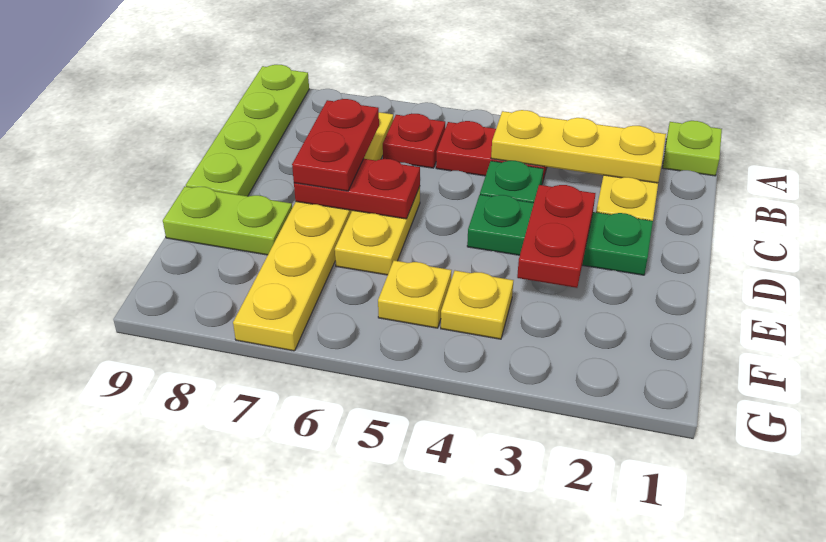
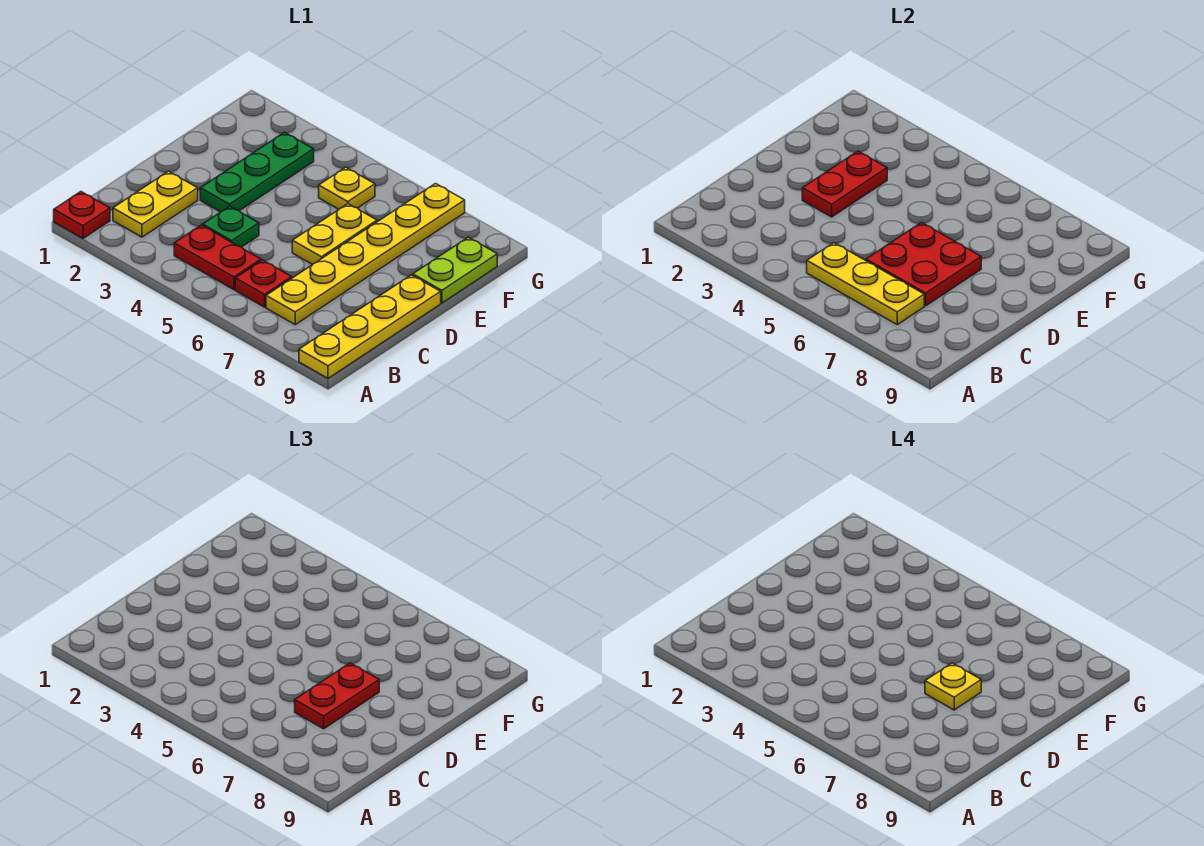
lime plate A1 level 1 -> red plate A1 level 1
lime plate A9:D9 level 1 -> yellow plate A9:D9 level 1
yellow plate B2:B4 level 2 -> yellow plate B5:B7 level 2
green plate D2:D4 level 1 -> green plate D3:F3 level 1
red plate D6:D7 level 2 -> red plate C6:D7 level 2
lime plate E8:E9 level 1 -> lime plate E9:F9 level 1
yellow plate F4 level 1 -> yellow plate D7 level 4

